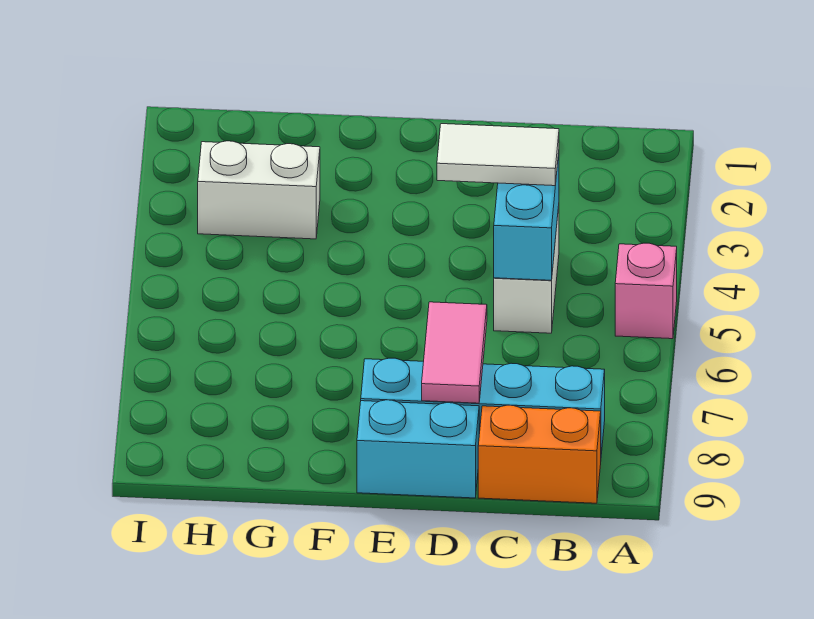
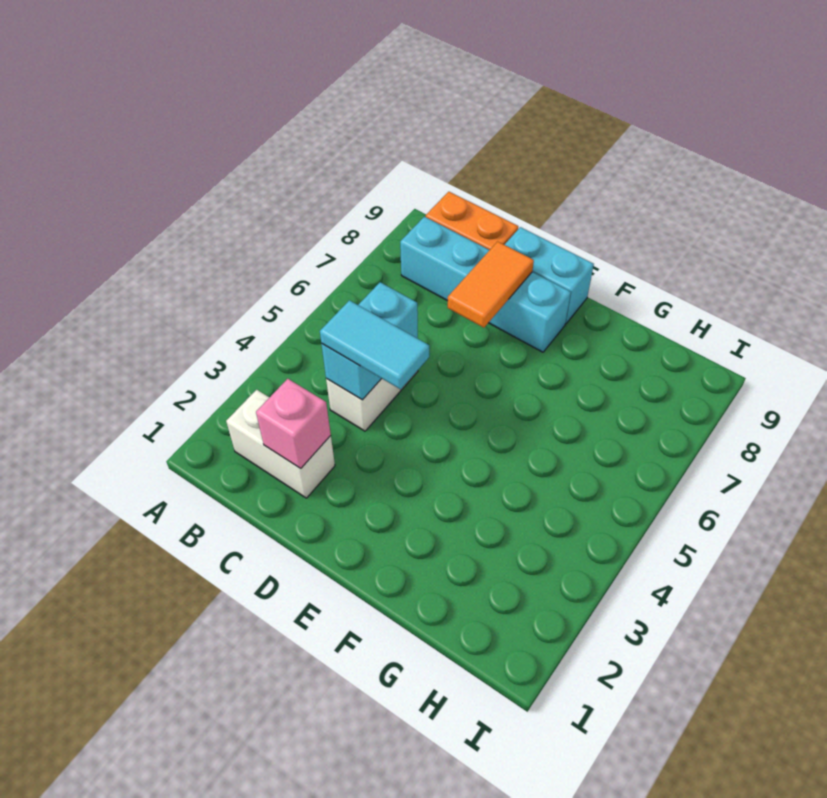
pink brick A5 level 1 -> pink brick C2 level 2
white tile C4:D4 level 3 -> cyan tile C4:D4 level 3
pink tile D7:D8 level 2 -> orange tile D7:D8 level 2
white brick G3:H3 level 1 -> white brick B2:C2 level 1

